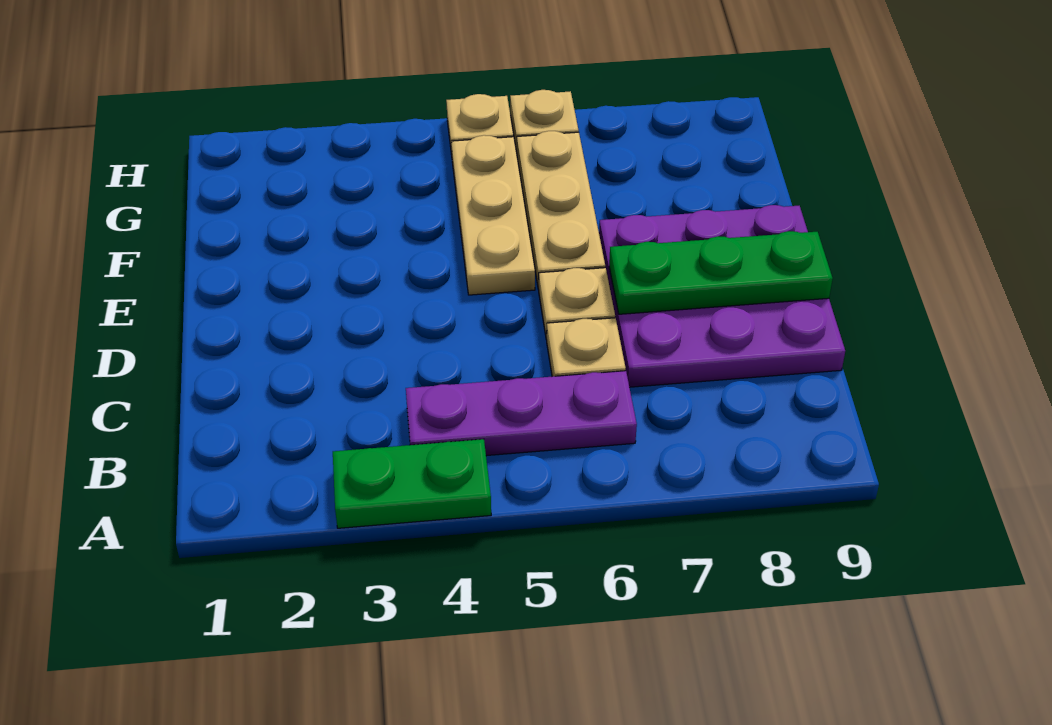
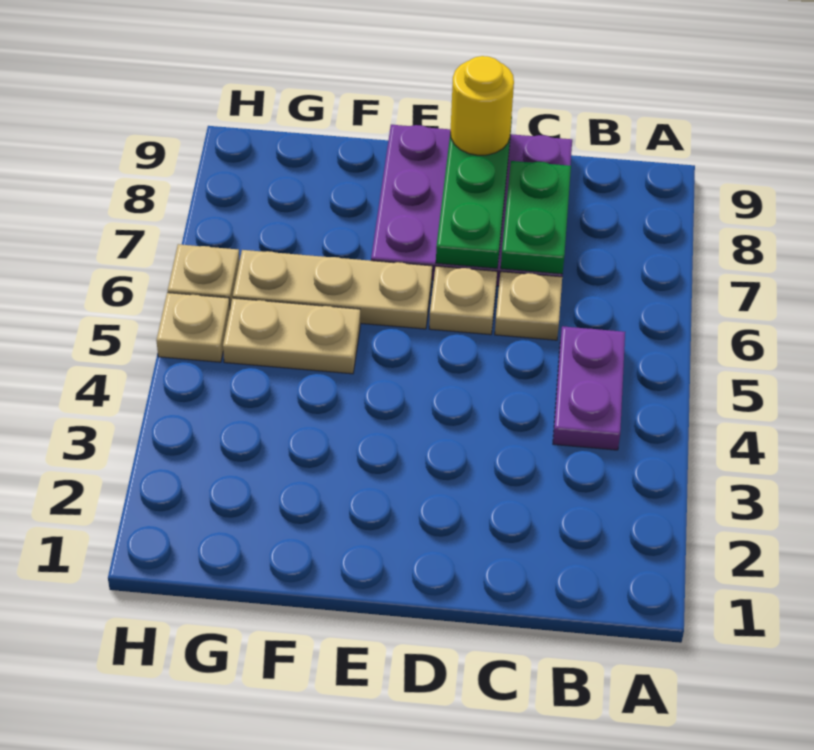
green plate A3:A4 level 1 -> green plate C7:C8 level 2
purple plate B4:B6 level 1 -> purple plate B4:B5 level 1
none -> yellow round brick D9 level 3
tan plate E5:G5 level 1 -> tan plate F5:G5 level 1

